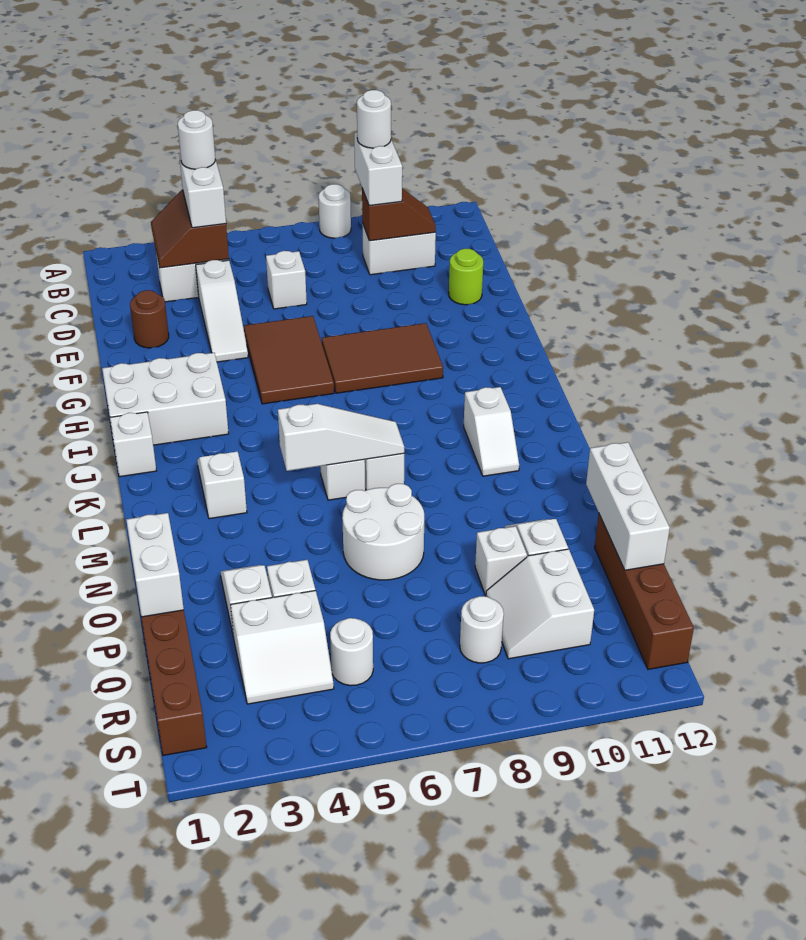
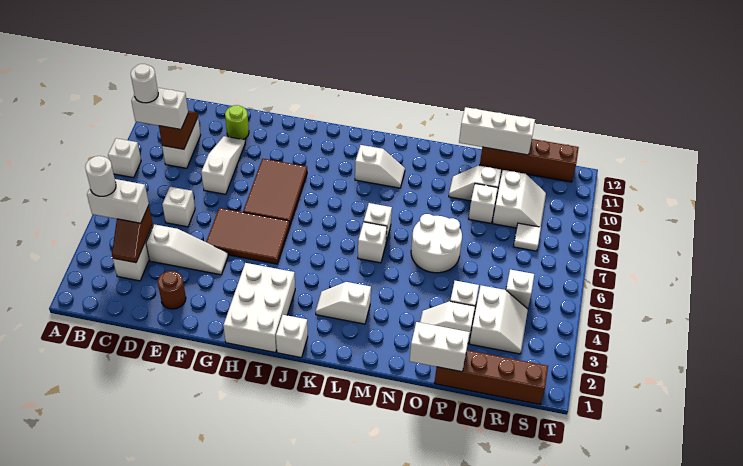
white round brick A8 level 1 -> white brick A8 level 1
brown slope B3:C4 level 2 top 4 -> brown slope C3:C4 level 2 top 4
white slope L5:L7 level 2 top 5 -> white slope E8:E10 level 1 top 8
white slope Q9:R10 level 1 top 10 -> white slope Q9:R10 level 1 top Q
white round brick R5 level 1 -> white brick R5 level 1
white round brick R8 level 1 -> white tile R8 level 1

